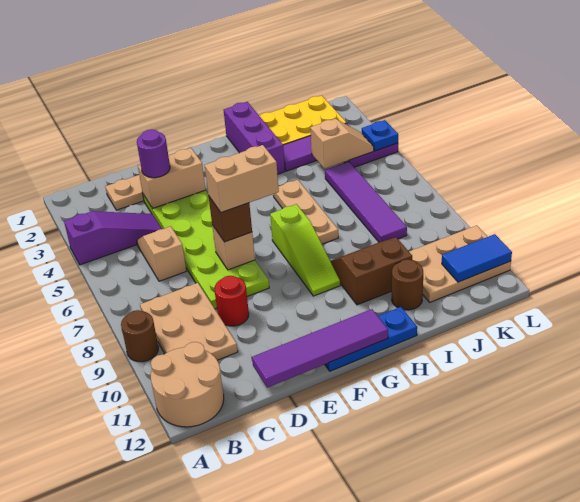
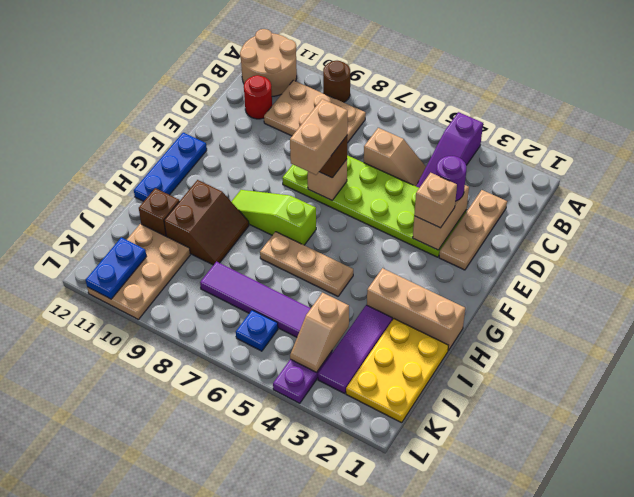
red round brick D9 level 1 -> red round brick C11 level 1
purple tile D12:G12 level 2 -> none
none -> tan brick E3 level 3
purple brick H1:H3 level 1 -> tan brick H1:H3 level 1
brown round brick I11 level 1 -> brown brick I11 level 1
blue tile K11:L11 level 2 -> blue plate K11:L11 level 2
blue plate L4 level 2 -> blue plate K6 level 1

